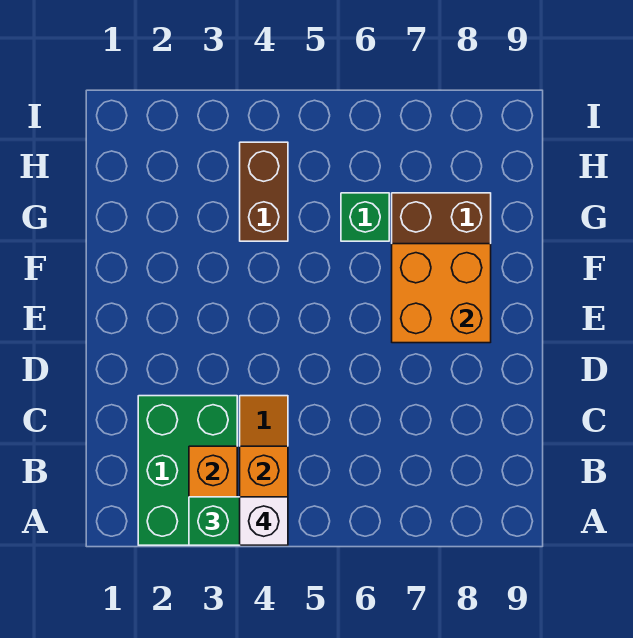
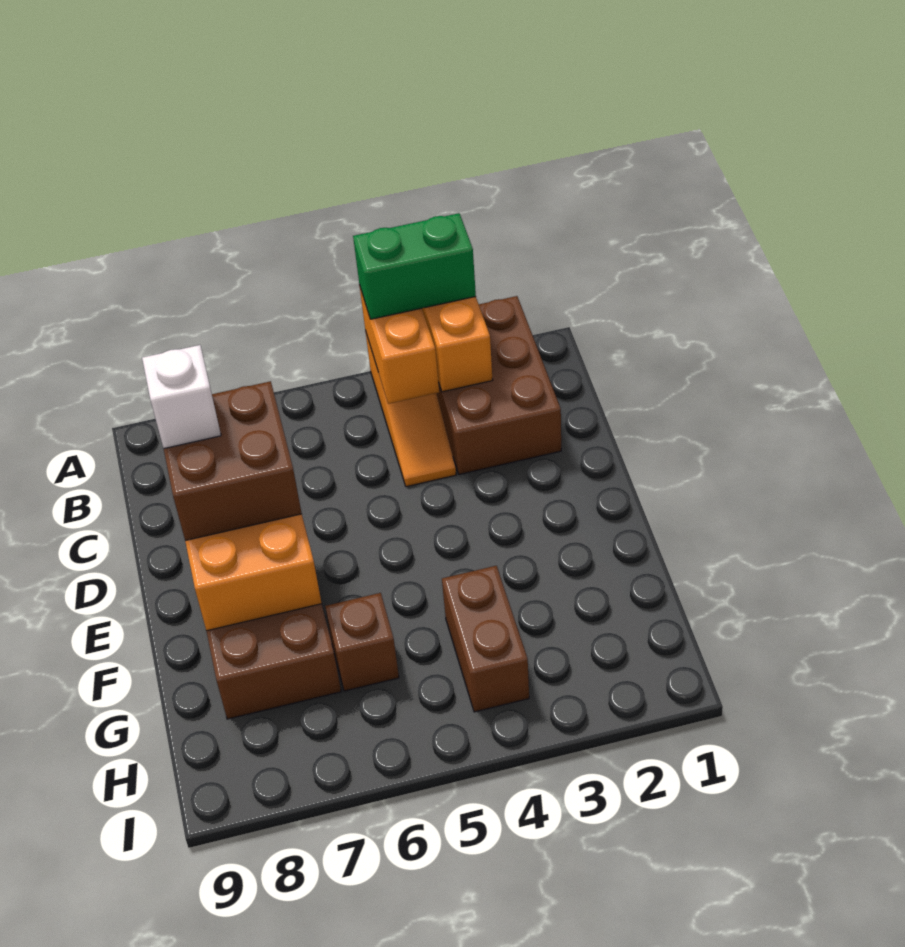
green brick A2:C3 level 1 -> brown brick A2:C3 level 1
white brick A4 level 4 -> white brick D8 level 4
none -> brown brick D7:E8 level 3
green brick G6 level 1 -> brown brick G6 level 1

